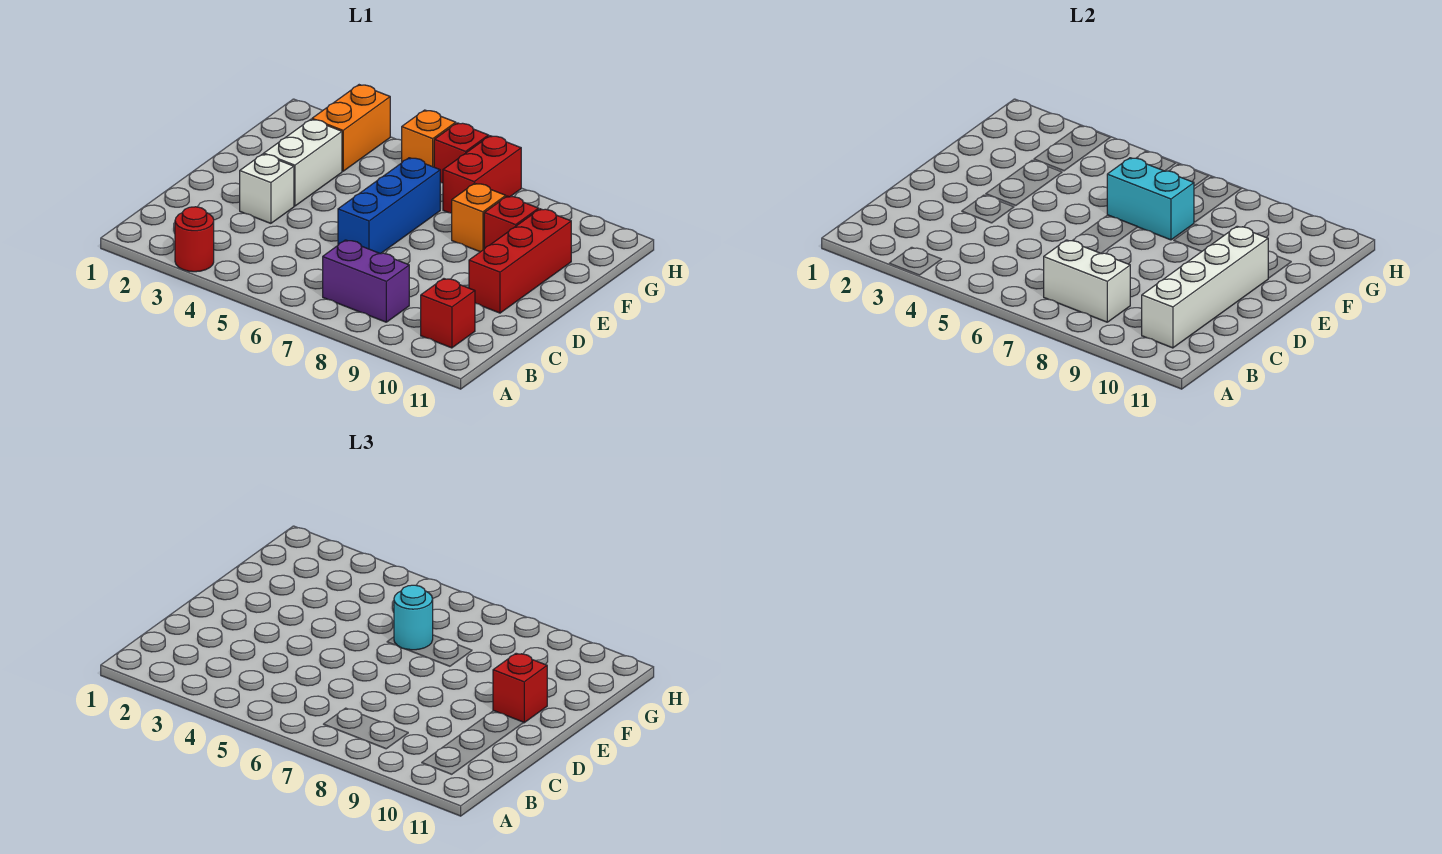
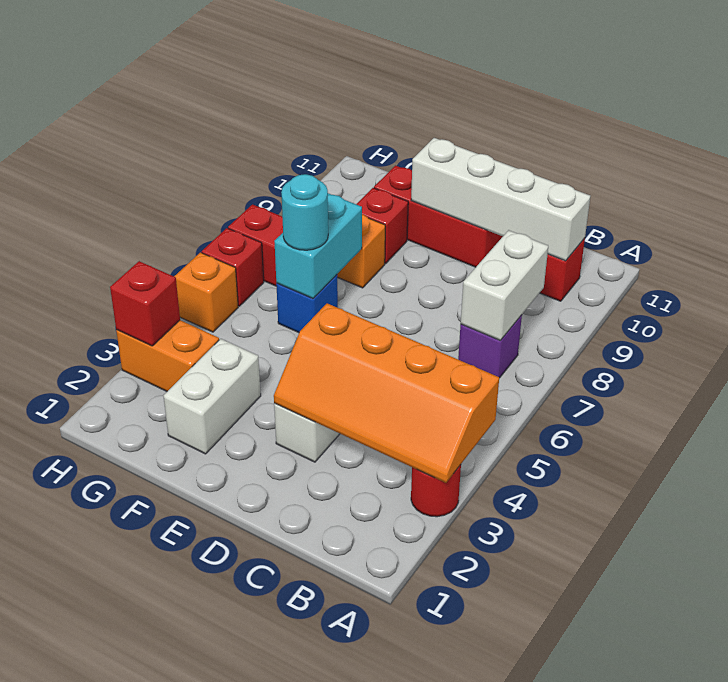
none -> orange slope A3:D4 level 2 top 4
purple brick B7:B8 level 1 -> purple brick B7 level 1
blue brick D6:F6 level 1 -> blue brick F6 level 1
white brick E3:F3 level 1 -> white brick F2:F3 level 1
red brick E10 level 3 -> red brick H3 level 2

